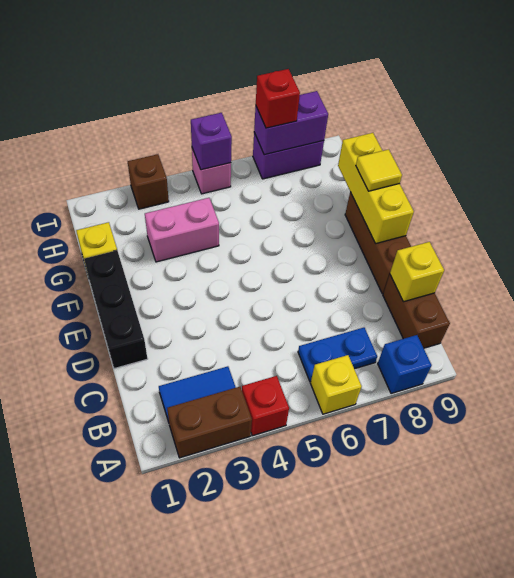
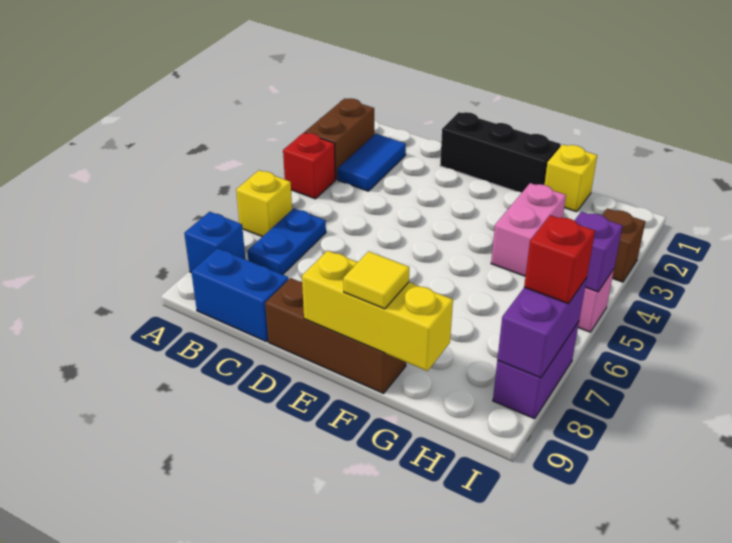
brown brick B9:C9 level 1 -> blue brick B9:C9 level 1
yellow brick C9 level 2 -> none

